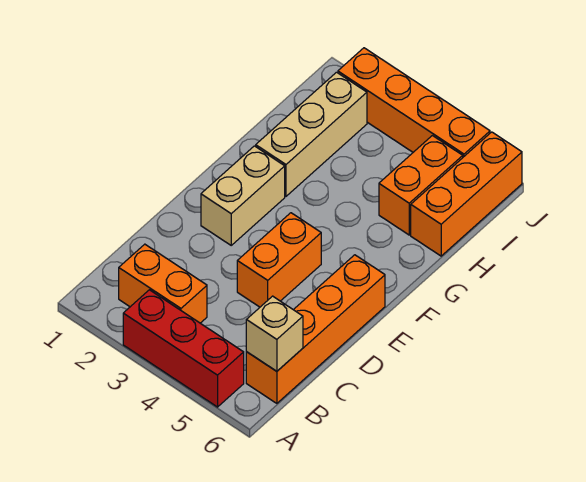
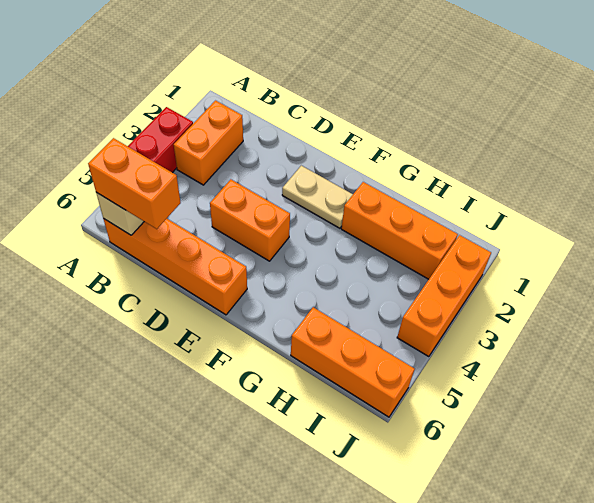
tan brick E2:F2 level 1 -> tan plate E2:F2 level 1
tan brick G2:I2 level 1 -> orange brick G2:I2 level 1
orange brick H5:I5 level 1 -> orange brick B6:C6 level 3
orange brick J2:J5 level 1 -> orange brick J2:J4 level 1

